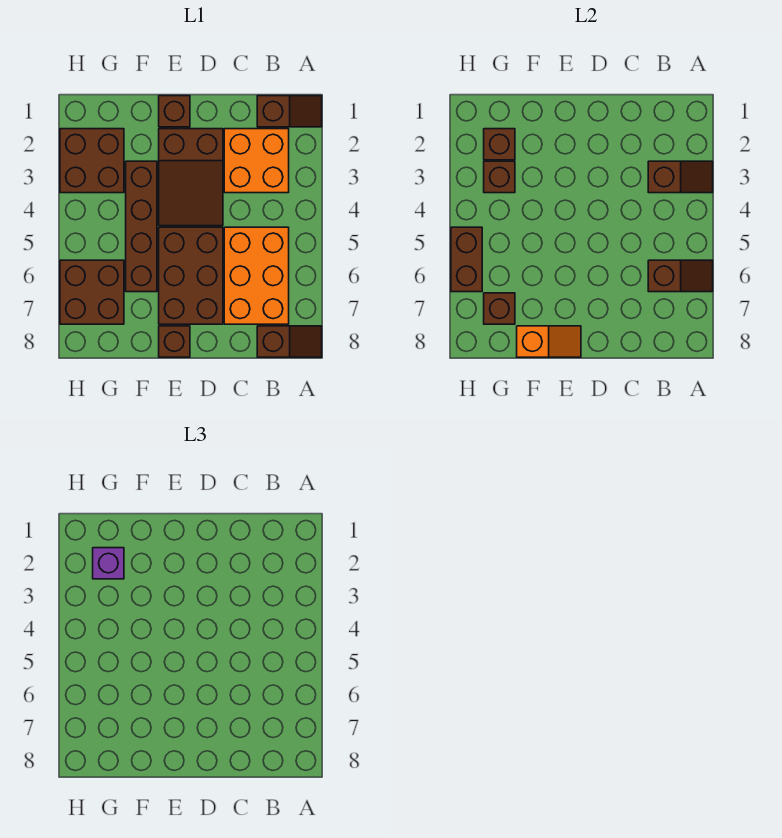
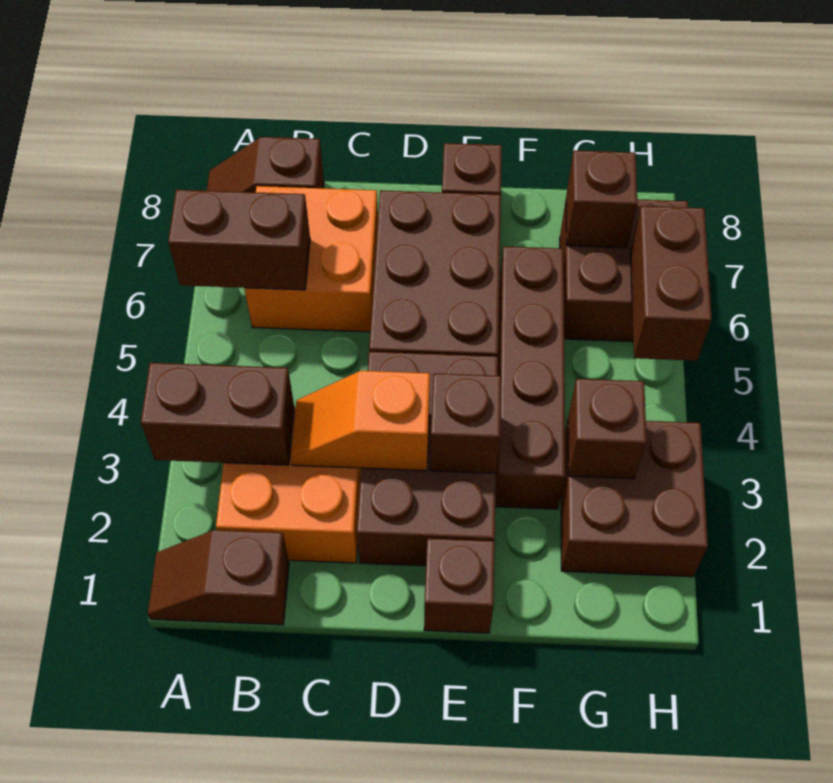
brown slope A3:B3 level 2 top B -> brown brick A3:B3 level 2
brown slope A6:B6 level 2 top B -> brown brick A6:B6 level 2
orange brick B5:C7 level 1 -> orange brick B6:C7 level 1
brown slope D2:E4 level 1 top 2 -> brown brick D2:E4 level 1
orange slope E8:F8 level 2 top F -> orange slope C3:D3 level 2 top D
brown brick G2 level 2 -> brown brick E3 level 2
purple brick G2 level 3 -> none

